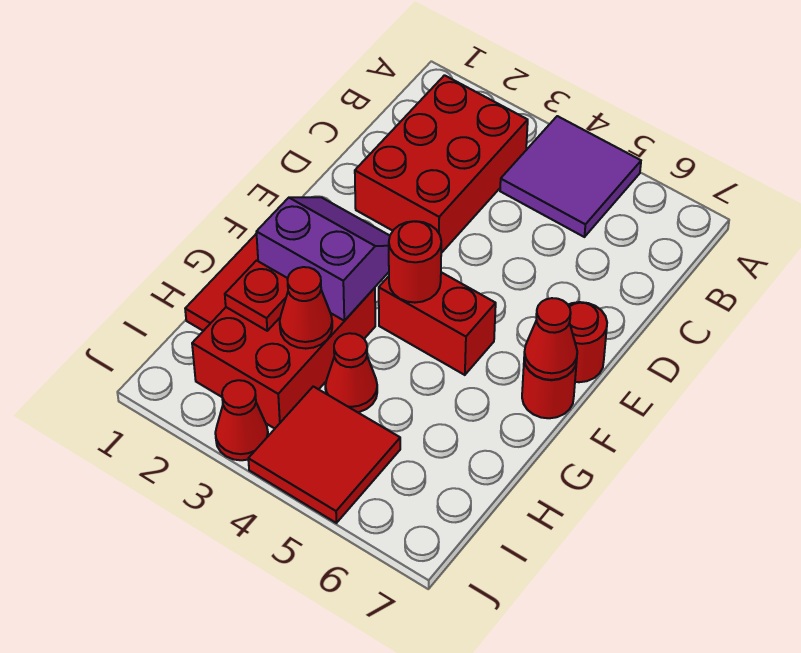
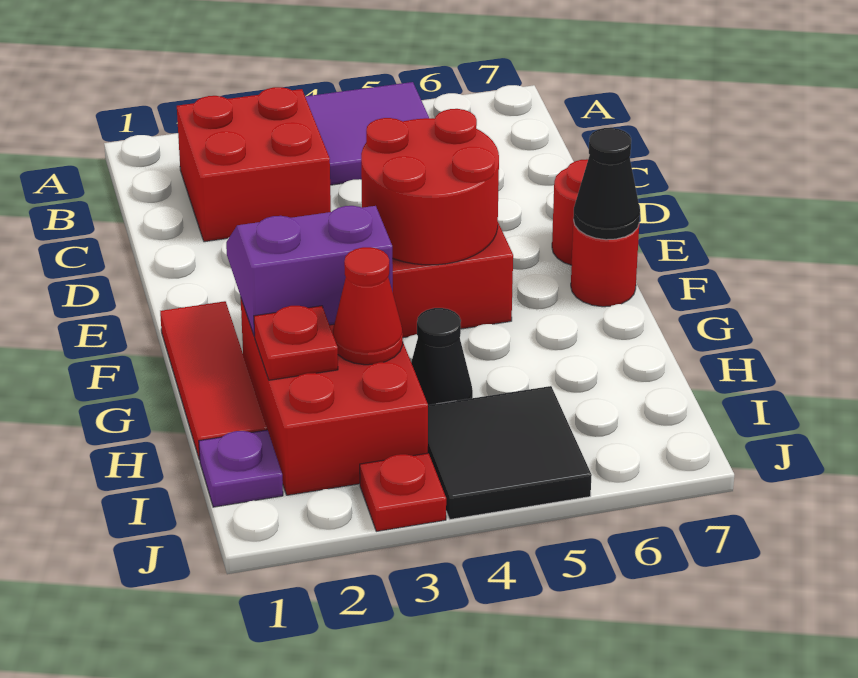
red brick B2:D3 level 1 -> red brick B2:C3 level 1
red round brick F4 level 2 -> red round brick E4:F5 level 2
red cone F7 level 2 -> black cone F7 level 2
red cone H4 level 1 -> black cone H4 level 1
none -> purple plate I1 level 1
red tile I4:J5 level 1 -> black tile I4:J5 level 1
red cone J3 level 1 -> red plate J3 level 1

